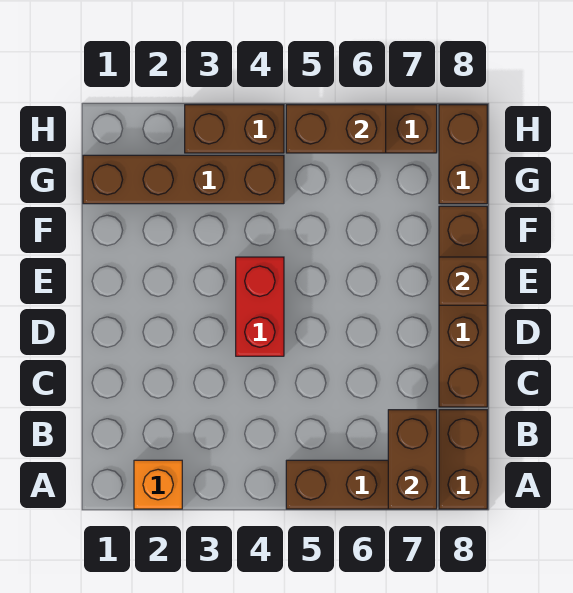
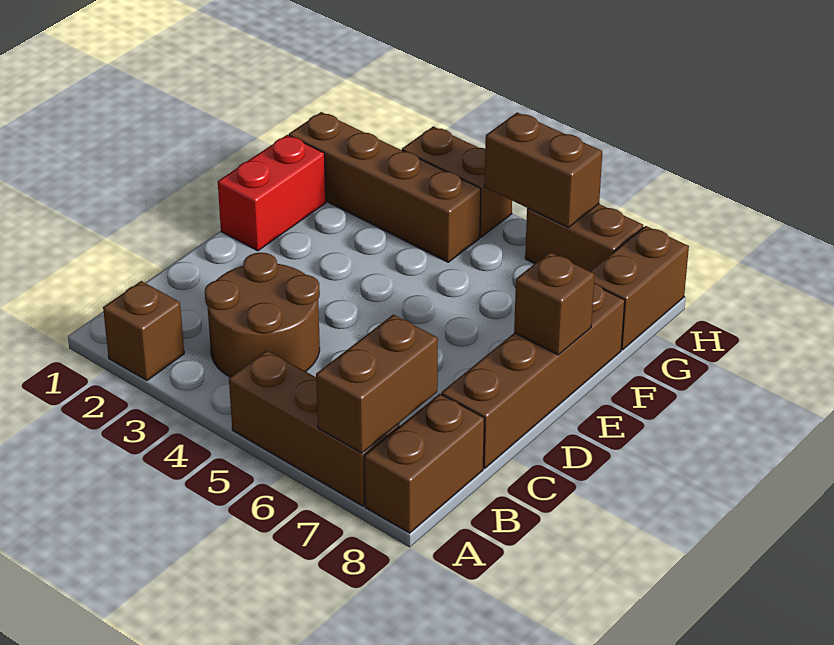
orange brick A2 level 1 -> brown brick A2 level 1
none -> brown round brick B3:C4 level 1
red brick D4:E4 level 1 -> red brick E1:F1 level 1

